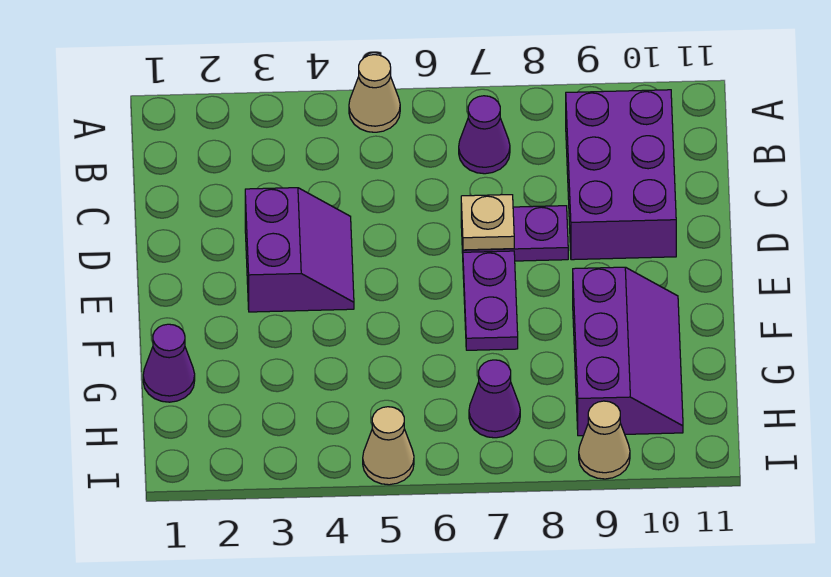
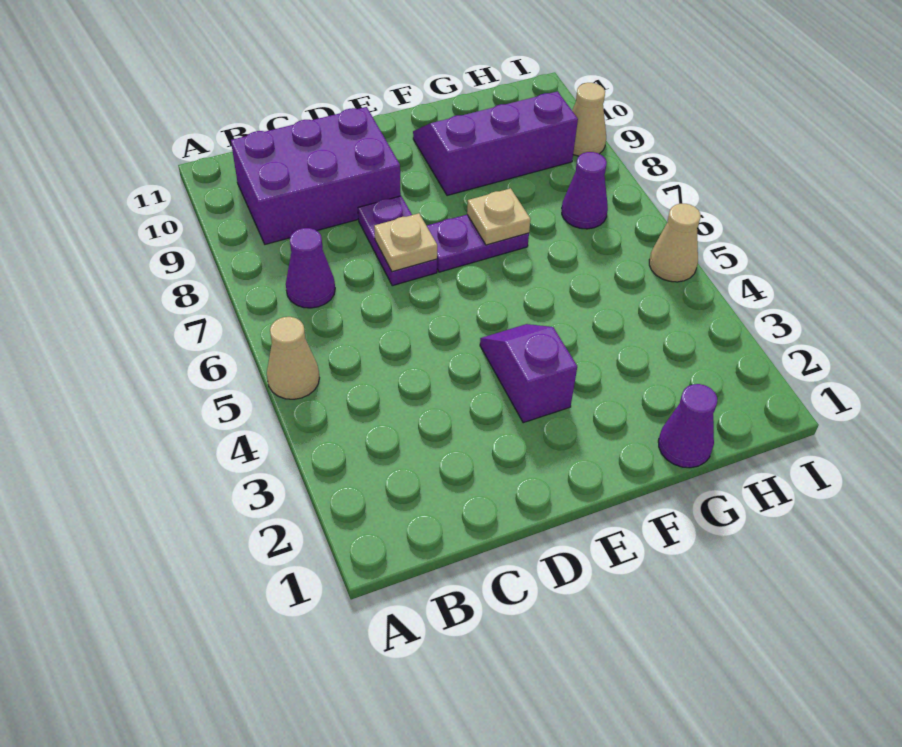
purple slope D3:E4 level 1 top 3 -> purple slope E3:E4 level 1 top 3
none -> tan plate F7 level 2

